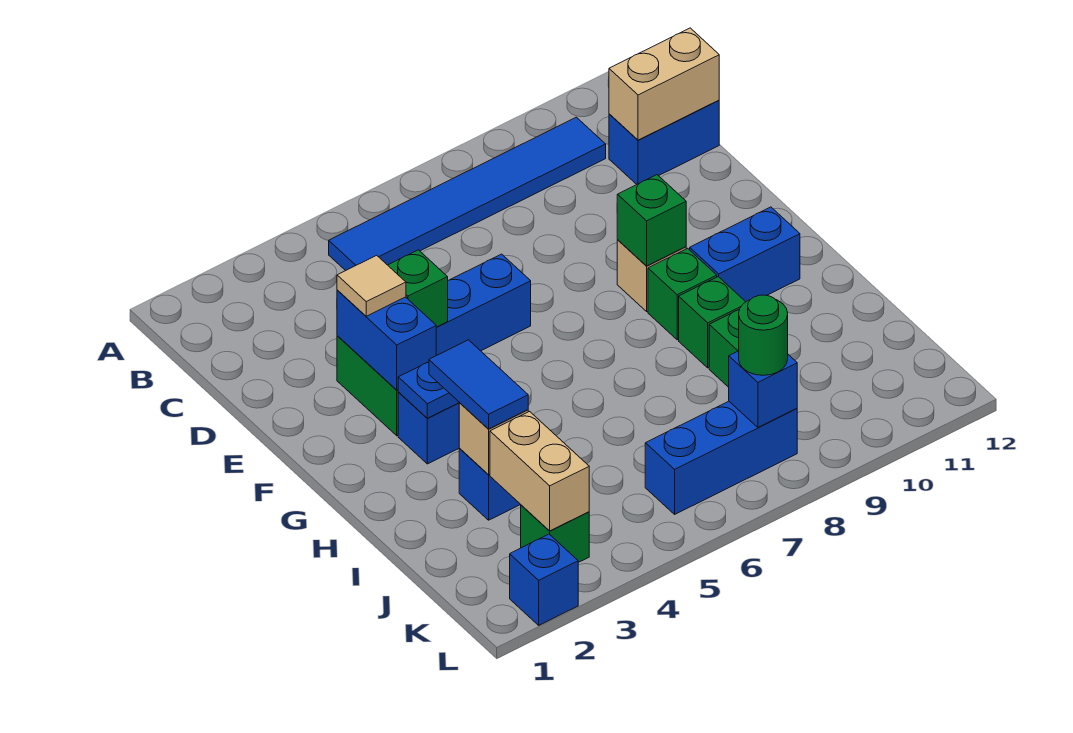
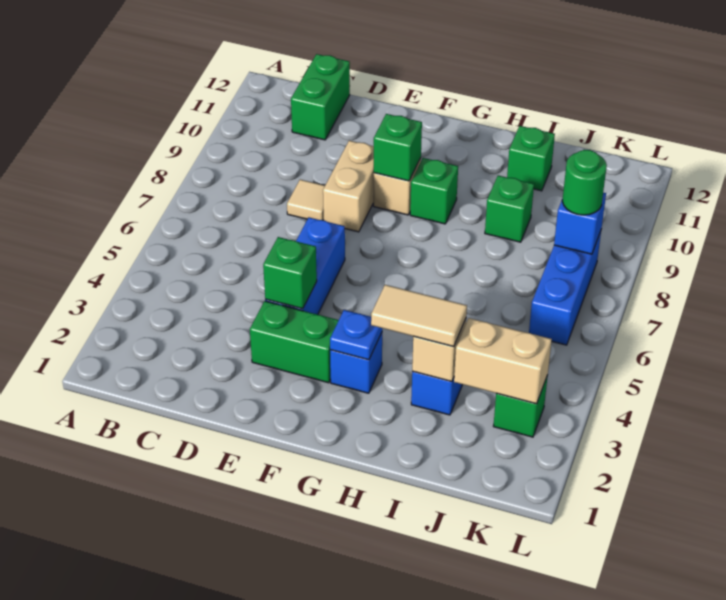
blue tile B5:B10 level 1 -> none
blue brick C11:C12 level 1 -> green brick C11:C12 level 1
tan brick C11:C12 level 2 -> tan brick E8:E9 level 1
blue brick E3:F3 level 2 -> none
tan tile E3 level 3 -> tan tile D8 level 1
blue brick G10:G11 level 1 -> none
blue tile H3:I3 level 3 -> tan tile H3:I3 level 3
green brick H9 level 1 -> green brick I11 level 1
blue brick L2 level 1 -> none

